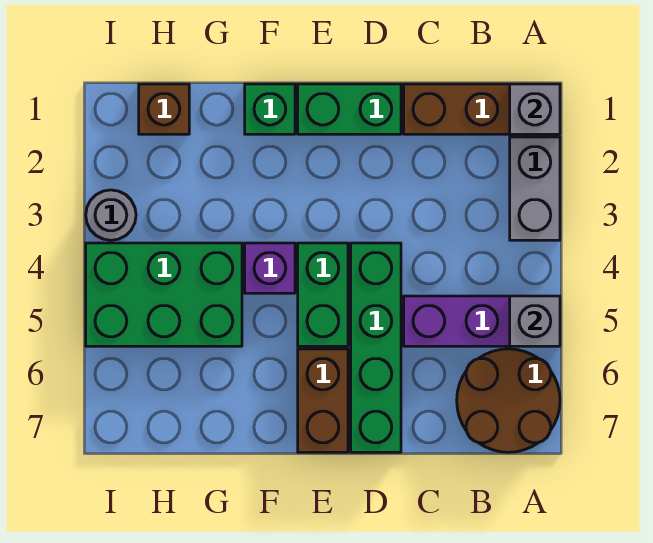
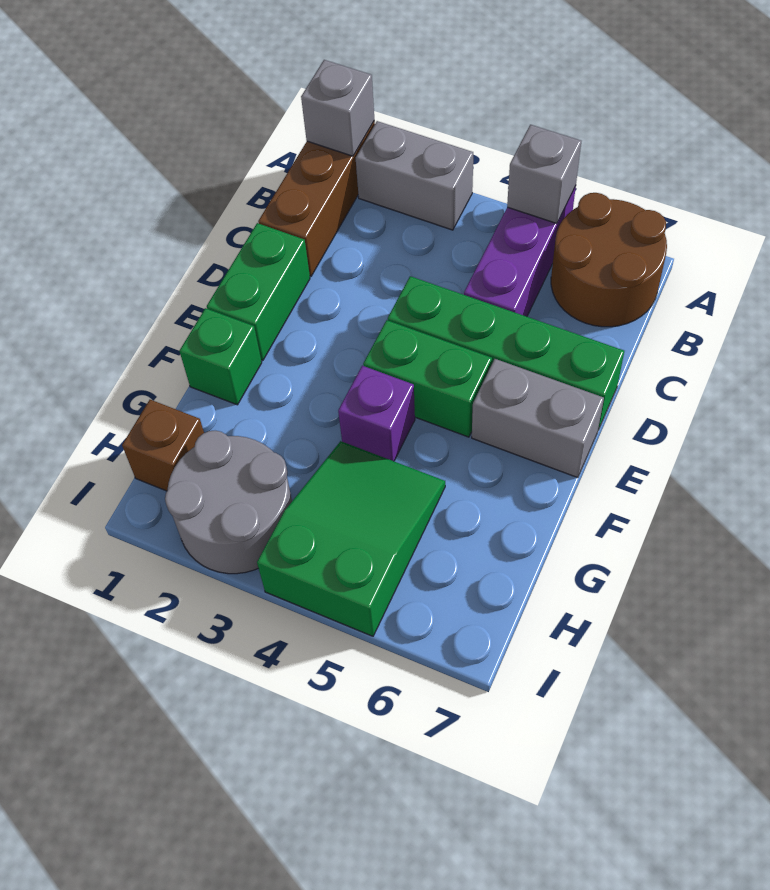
brown brick E6:E7 level 1 -> grey brick E6:E7 level 1
green brick G4:I5 level 1 -> green slope G4:I5 level 1 top I
grey round brick I3 level 1 -> grey round brick H2:I3 level 1

